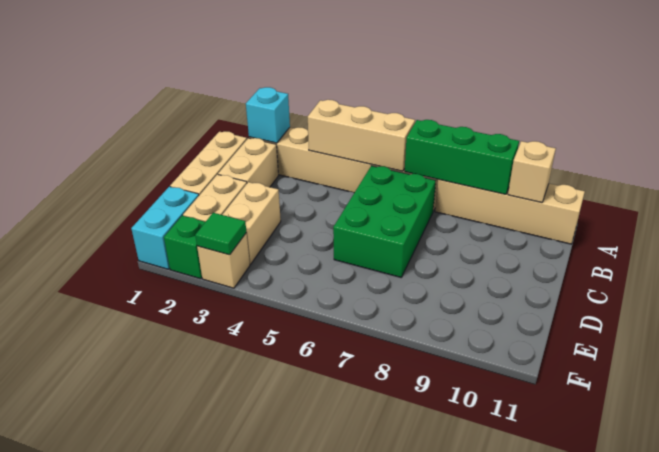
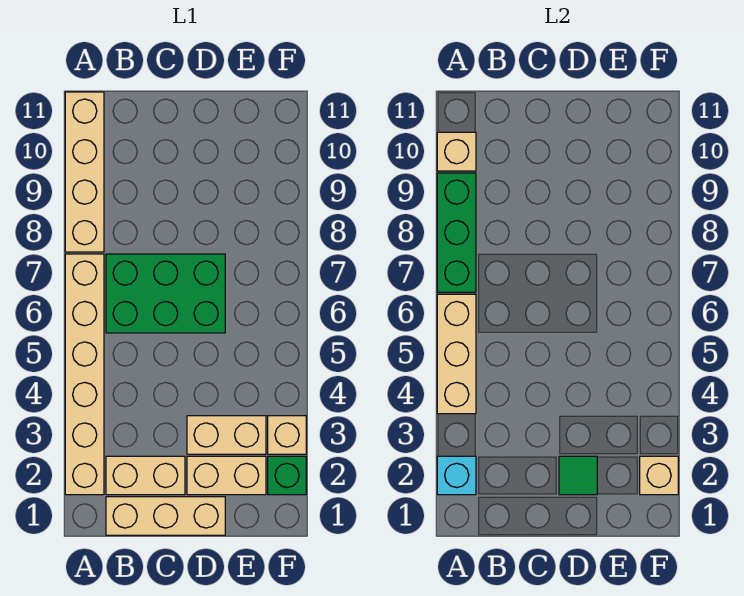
cyan brick E1:F1 level 1 -> none
none -> tan brick F2 level 2
green tile F3 level 2 -> green tile D2 level 2

